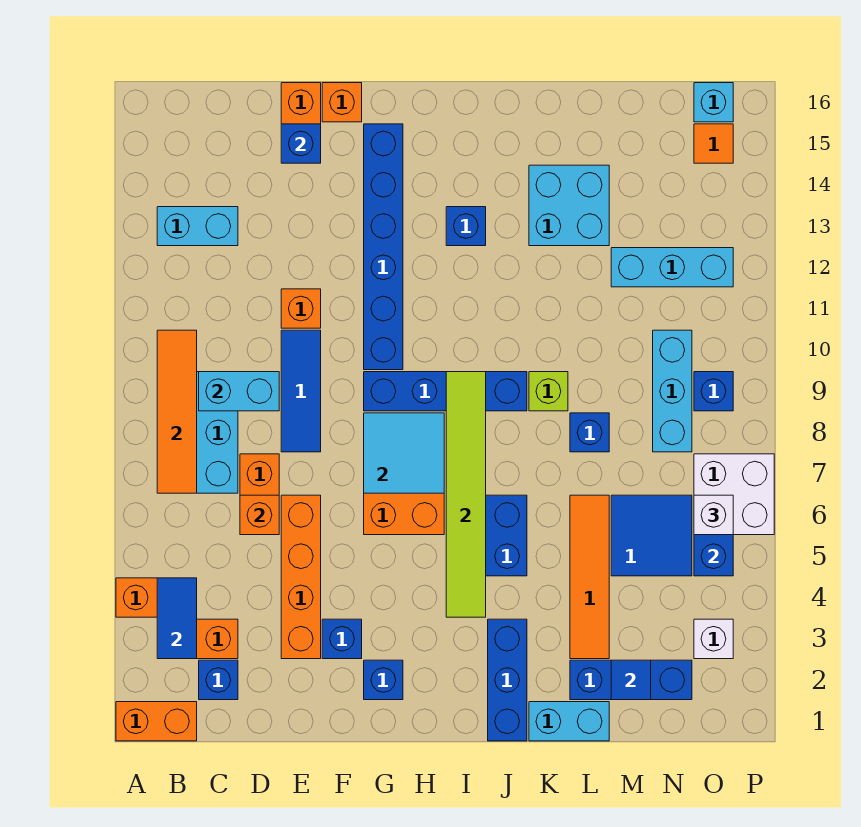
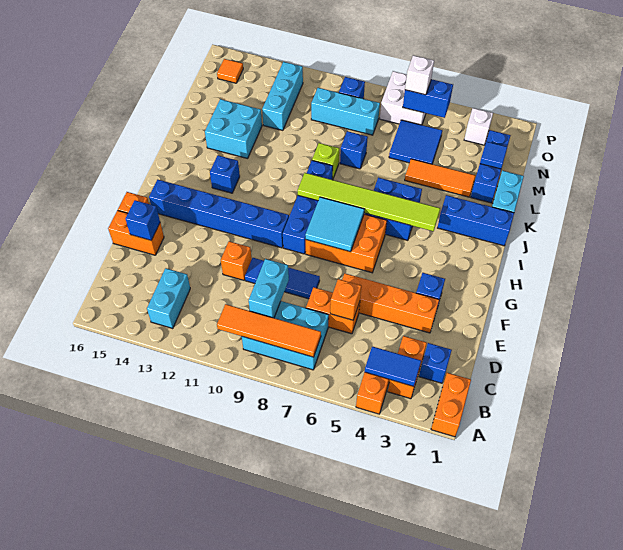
blue brick G2 level 1 -> none
orange tile L3:L6 level 1 -> orange tile L3:L5 level 1
cyan brick O16 level 1 -> none

